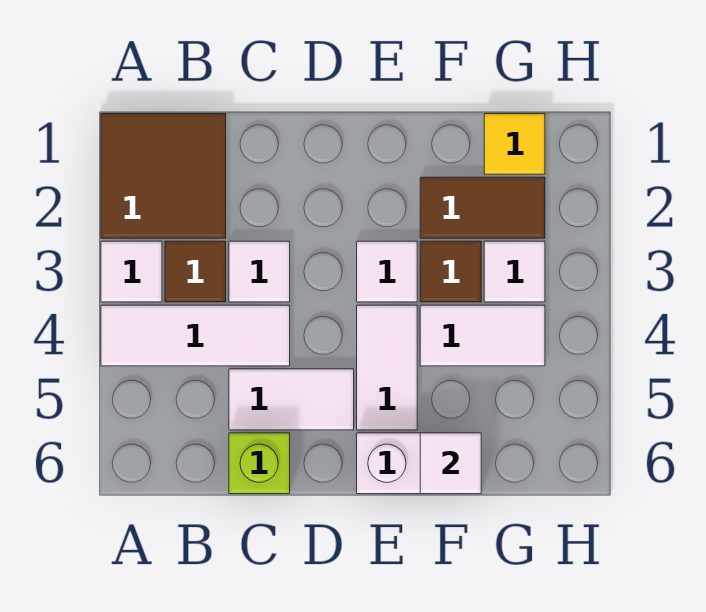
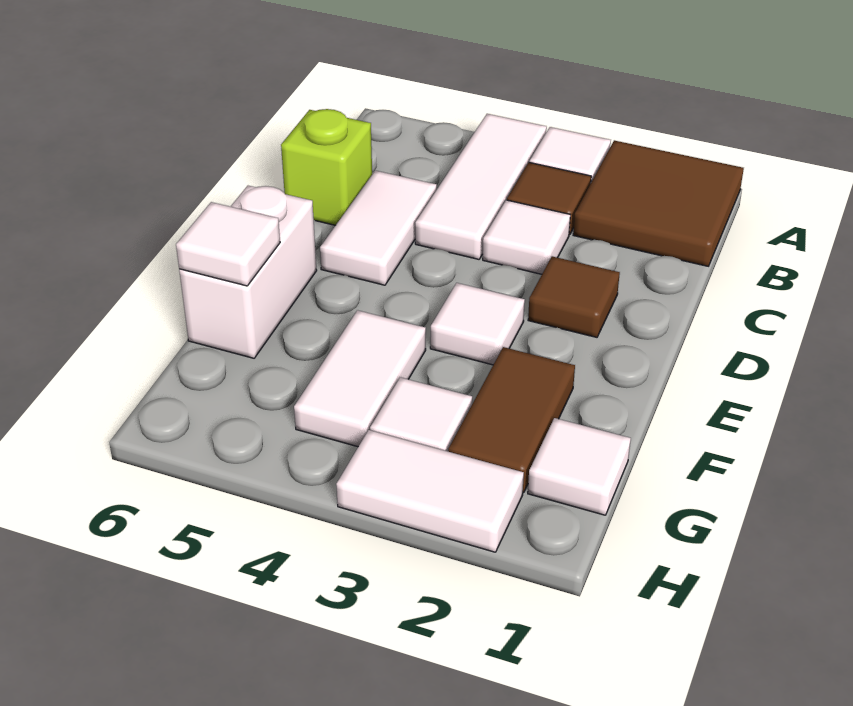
white tile E4:E5 level 1 -> white tile H2:H3 level 1
brown tile F3 level 1 -> brown tile D2 level 1
yellow tile G1 level 1 -> white tile G1 level 1

